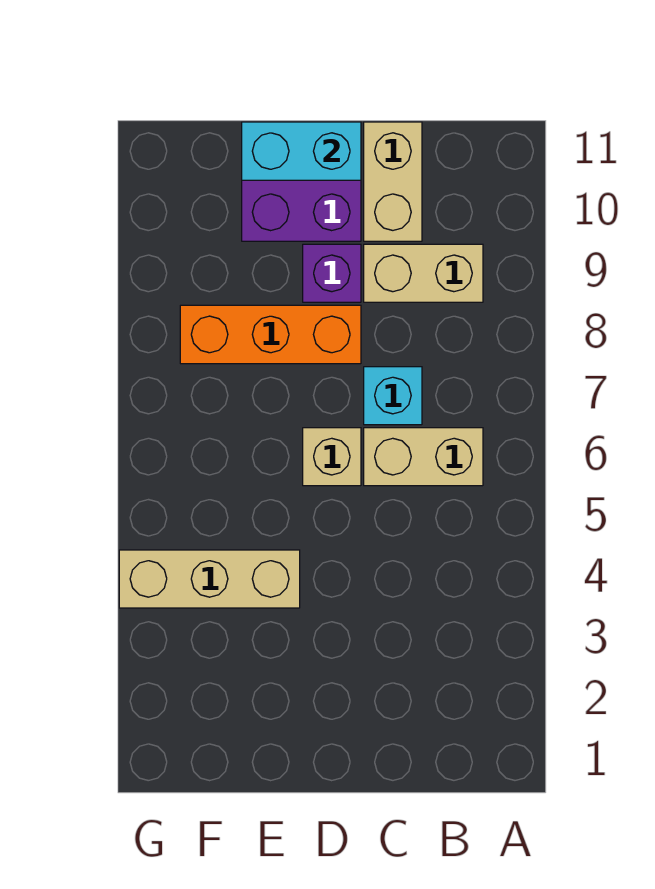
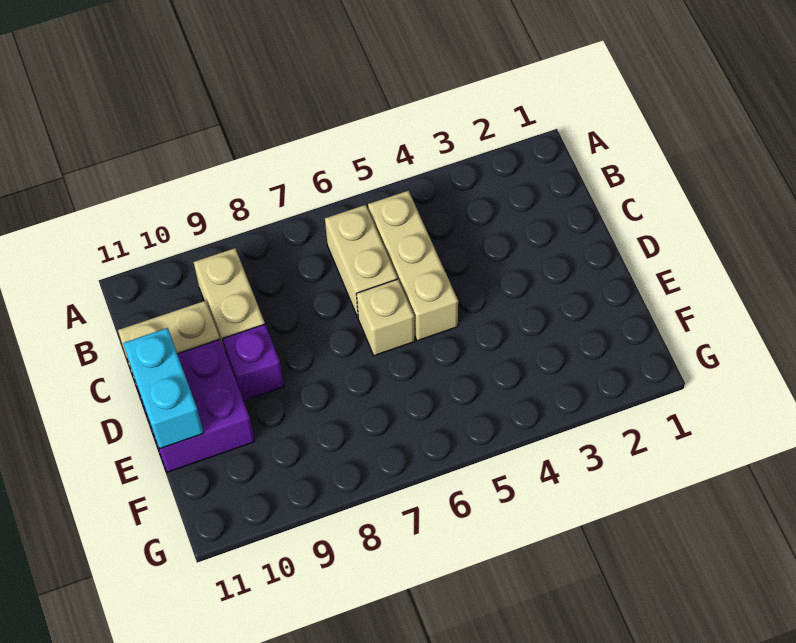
cyan brick C7 level 1 -> none
orange brick D8:F8 level 1 -> none
tan brick E4:G4 level 1 -> tan brick B5:D5 level 1

